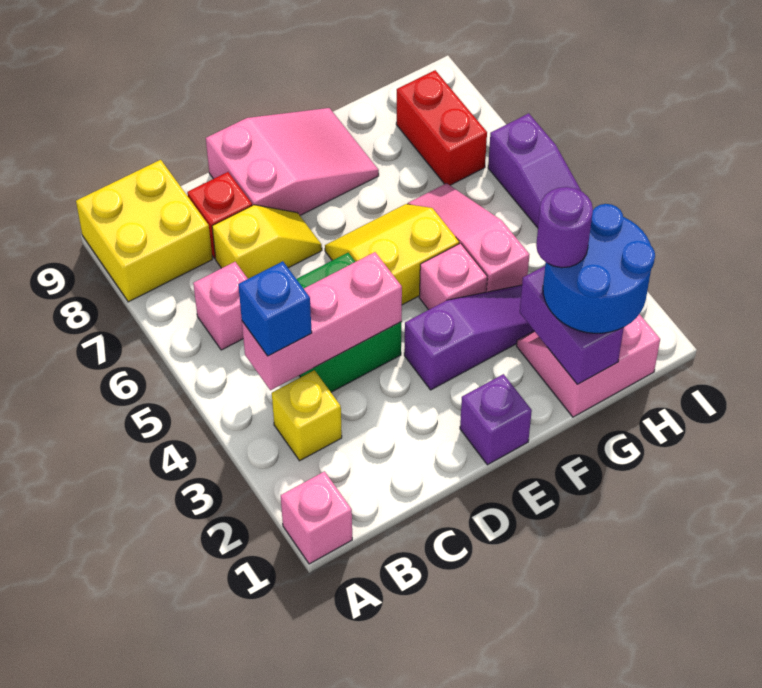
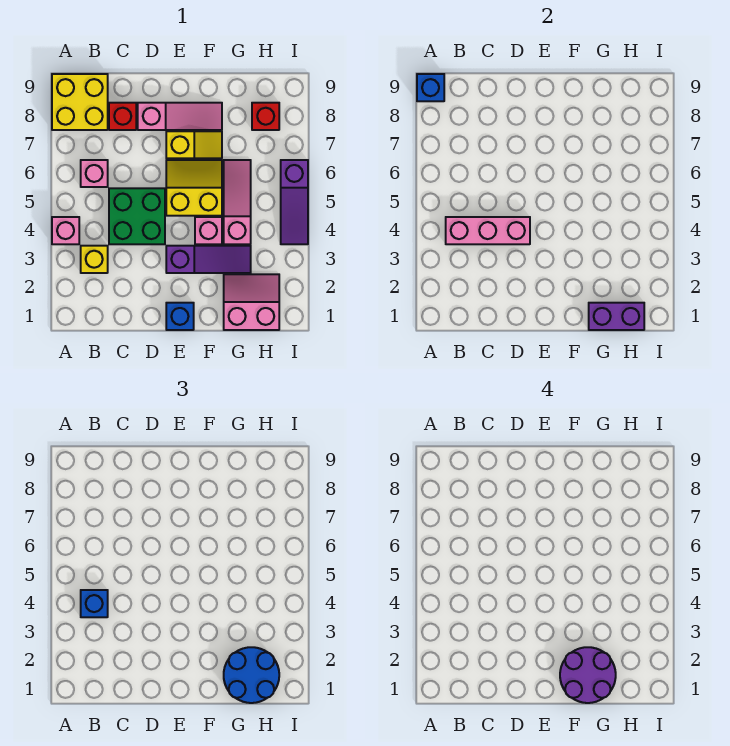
pink brick A1 level 1 -> pink brick A4 level 1
none -> blue brick A9 level 2
yellow slope C7:D7 level 1 top C -> yellow slope E7:F7 level 1 top E
pink slope D8:F9 level 1 top D -> pink slope D8:F8 level 1 top D
purple brick E1 level 1 -> blue brick E1 level 1
purple brick G1:G2 level 2 -> purple brick G1:H1 level 2
purple round brick G2 level 4 -> purple round brick F1:G2 level 4
red brick H7:H8 level 1 -> red brick H8 level 1

